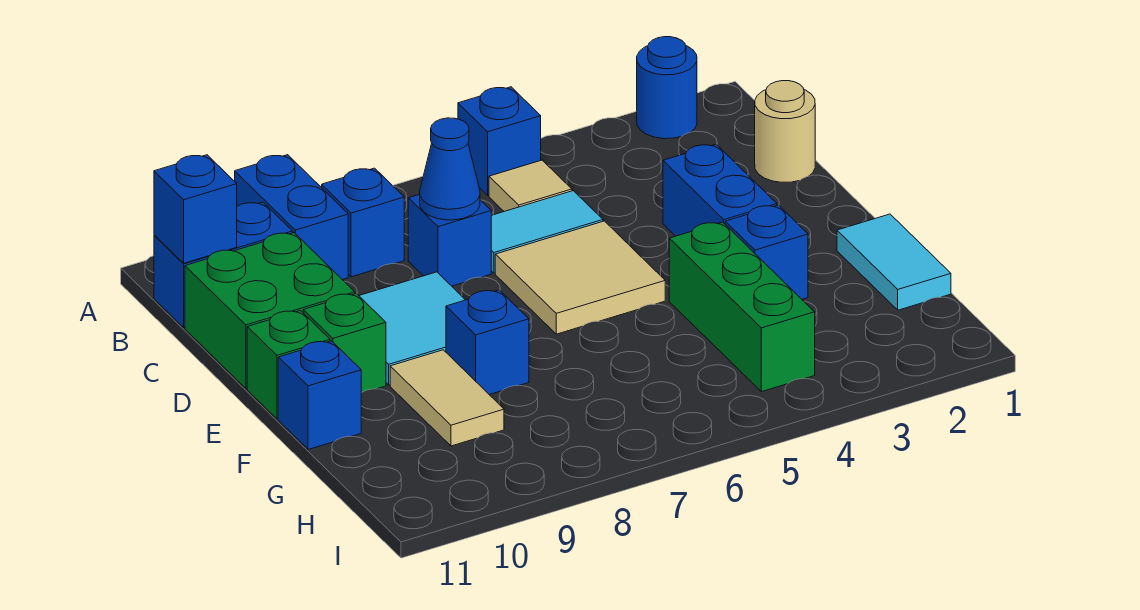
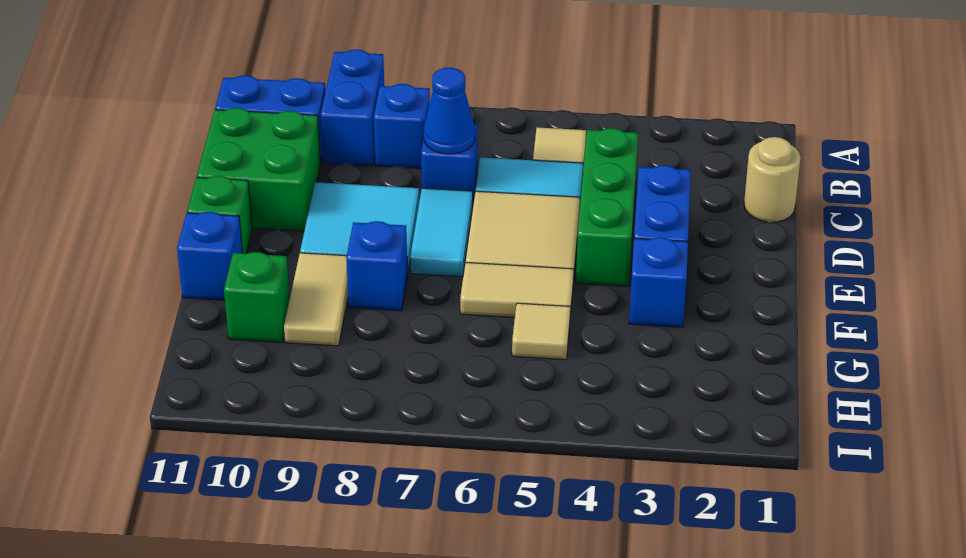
blue round brick A2 level 1 -> none
blue brick A5 level 1 -> none
blue brick B11 level 2 -> none
green brick E10 level 1 -> green brick G10 level 1
cyan tile F1:G1 level 1 -> cyan tile D7:E7 level 1
green brick F4:H4 level 1 -> green brick C4:E4 level 1
none -> tan tile F5:F6 level 1
none -> tan tile G5 level 1

